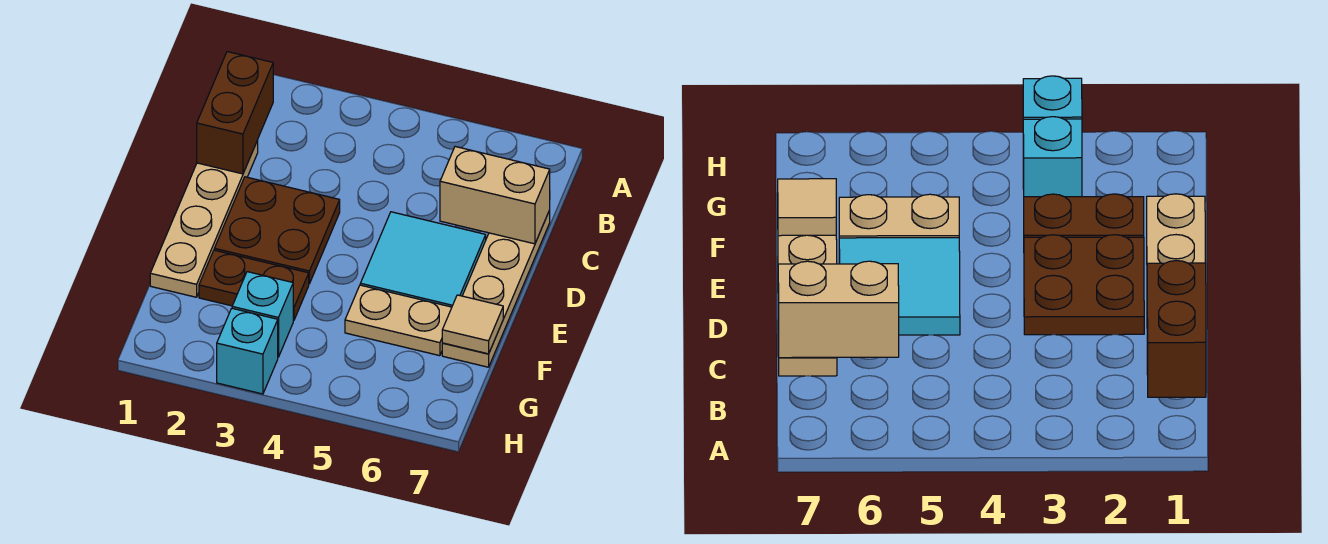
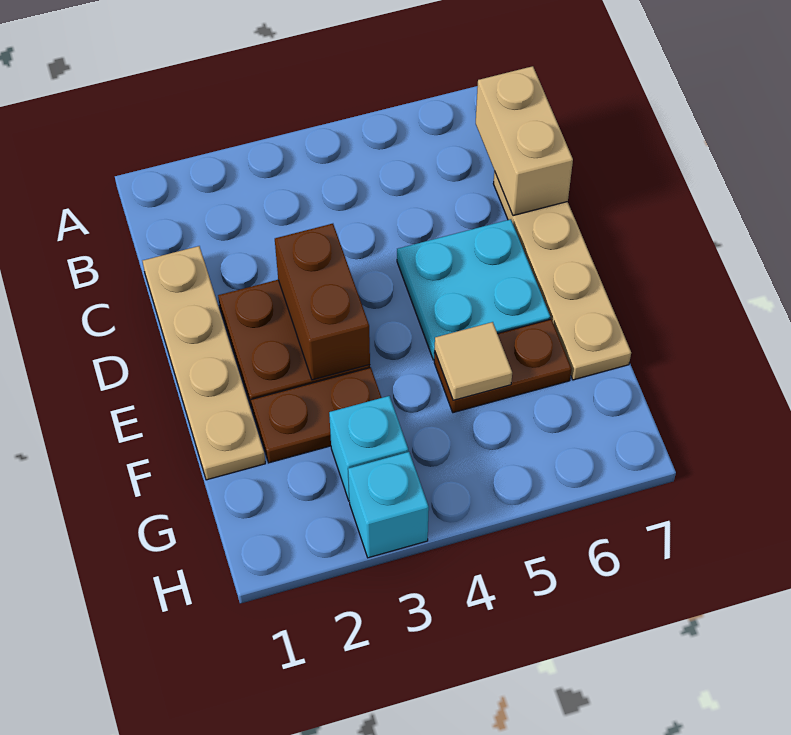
brown brick B1:C1 level 2 -> brown brick D3:E3 level 2
tan brick C6:C7 level 2 -> tan brick B7:C7 level 2
cyan tile D5:E6 level 1 -> cyan plate D5:E6 level 1
tan plate F5:F6 level 1 -> brown plate F5:F6 level 1
tan tile F7 level 2 -> tan tile F5 level 2

